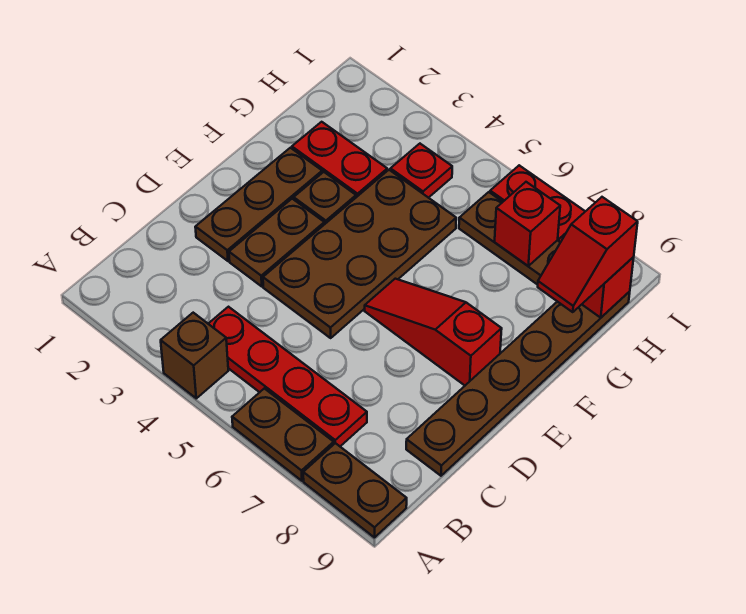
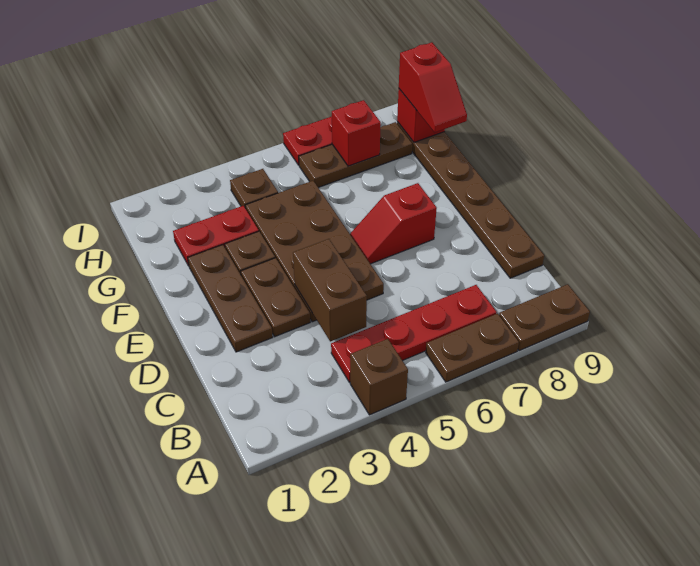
none -> brown brick C4:D4 level 2
red slope E6:E8 level 1 top 8 -> red slope E6:E7 level 1 top 7
red plate H4 level 1 -> brown plate H4 level 1

